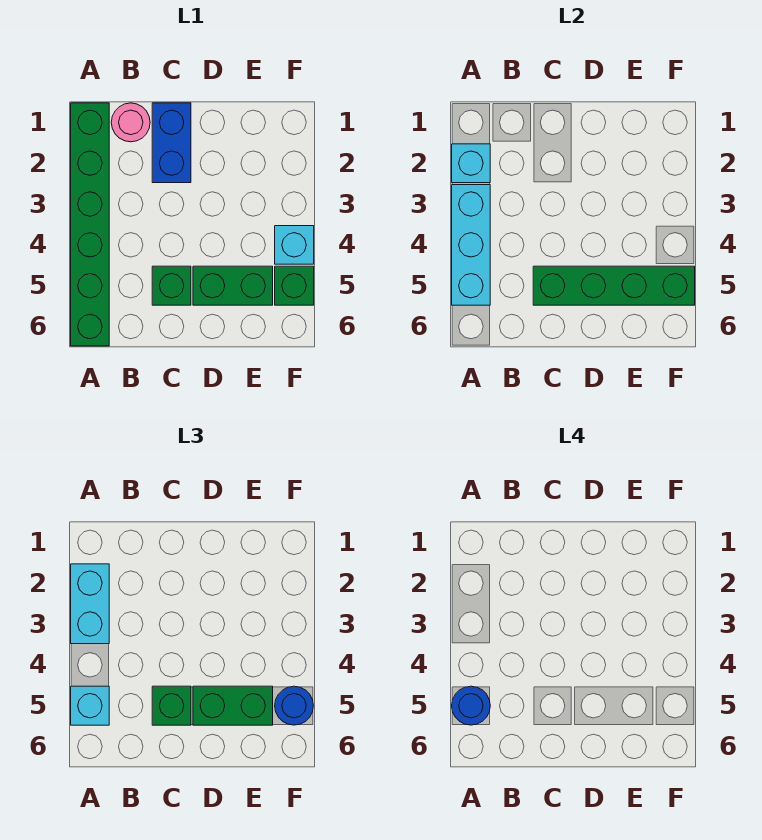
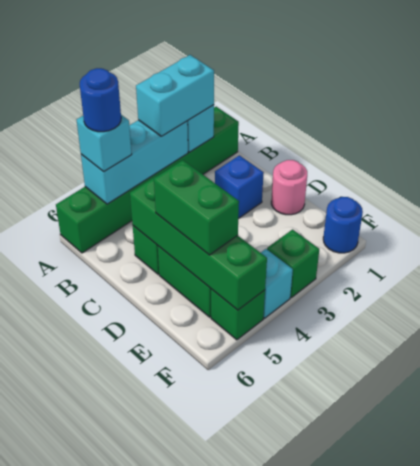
pink round brick B1 level 1 -> pink round brick D1 level 1
blue brick C1:C2 level 1 -> blue brick C2 level 1
green brick C5 level 3 -> green brick F3 level 1
blue round brick F5 level 3 -> blue round brick F1 level 1

